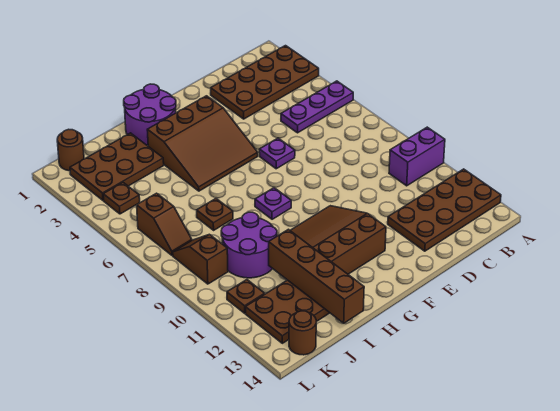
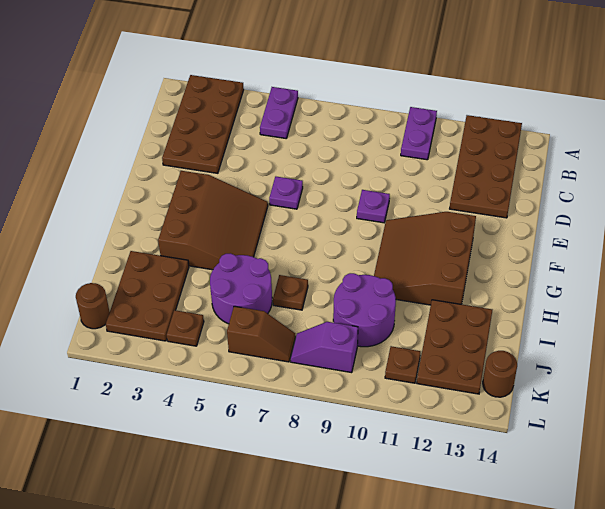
purple plate A5:C5 level 1 -> purple plate A5:B5 level 1
purple brick A10:B10 level 1 -> purple plate A10:B10 level 1
purple round brick G1:H2 level 1 -> purple round brick I5:J6 level 1
purple plate G8 level 1 -> purple plate E9 level 1
brown brick I11:I14 level 2 -> none
brown slope K8:K9 level 1 top 9 -> purple slope K8:K9 level 1 top 9

